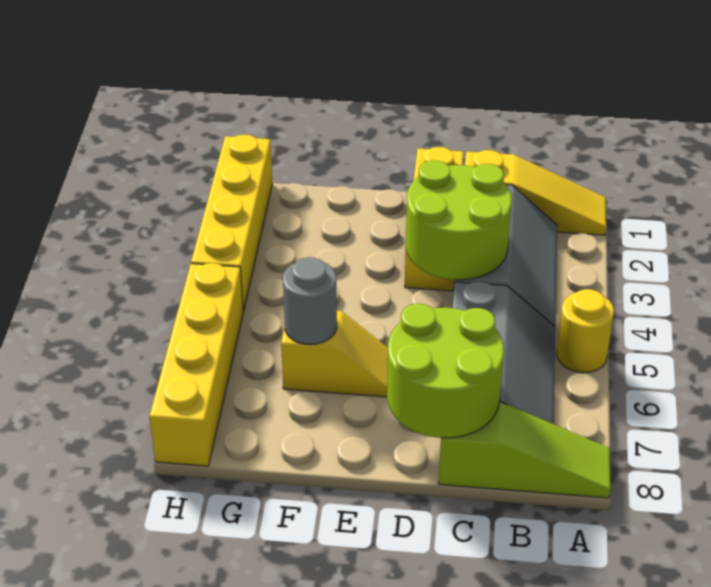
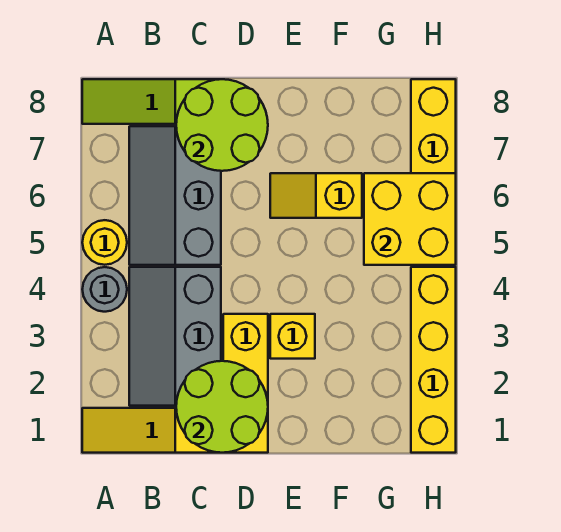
lime round brick C3:D4 level 2 -> lime round brick C1:D2 level 2
none -> yellow brick E3 level 1
grey round brick F6 level 2 -> grey round brick A4 level 1
none -> yellow brick G5:H6 level 2

